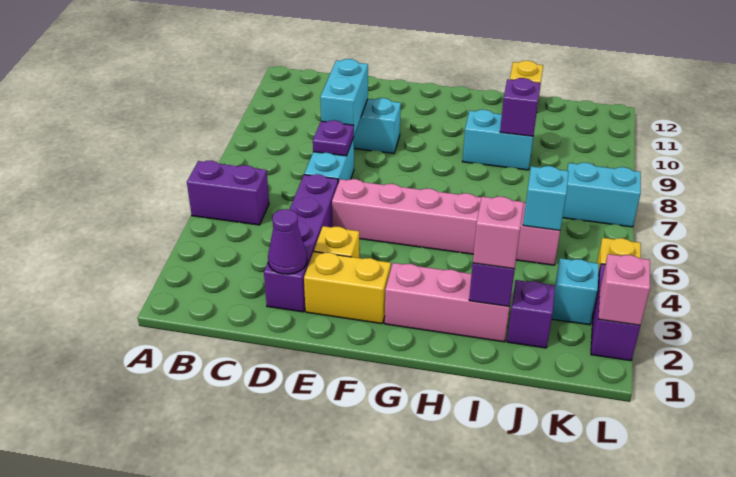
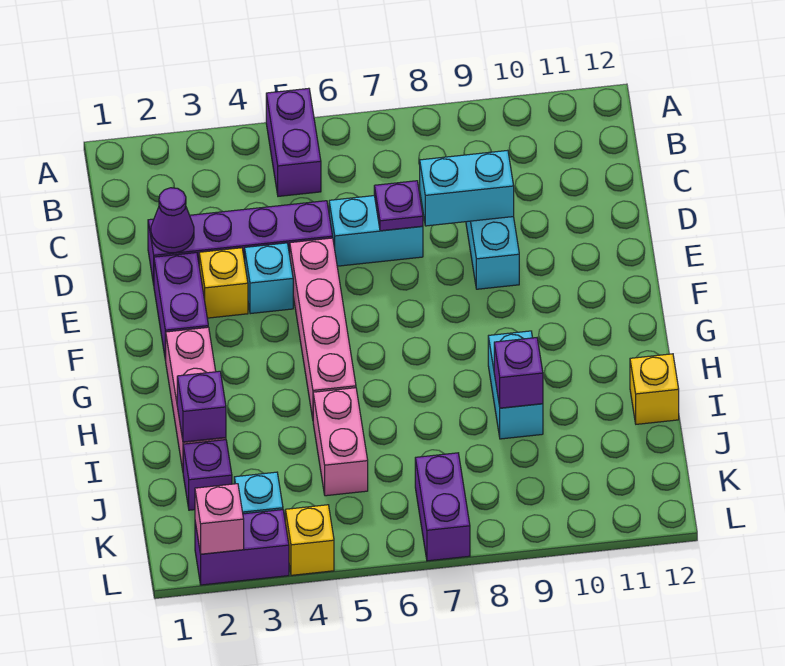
yellow brick E2:F2 level 1 -> purple brick E2:F2 level 1
pink brick I2 level 3 -> none
cyan brick J5 level 2 -> cyan brick E4 level 1
cyan brick K7:L7 level 1 -> purple brick K7:L7 level 1

